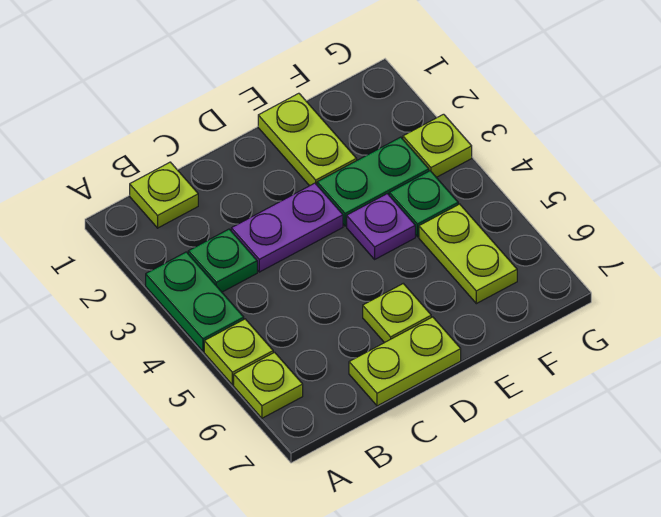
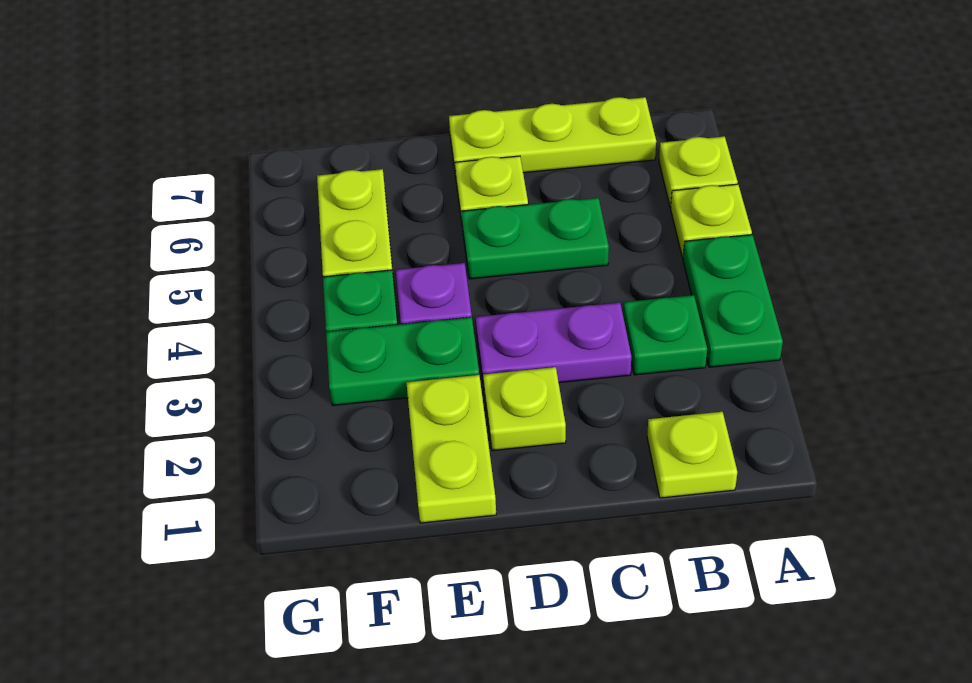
none -> green plate C5:D5 level 1
lime plate C7:D7 level 1 -> lime plate B7:D7 level 1
lime plate G3 level 1 -> lime plate D2 level 1

